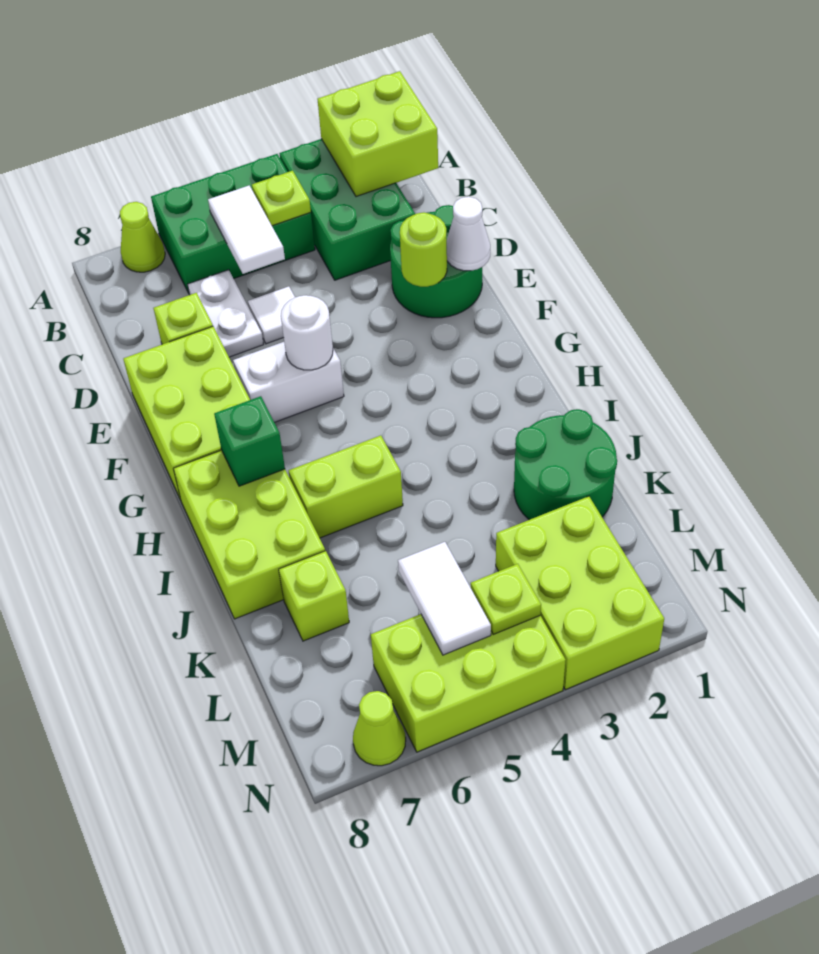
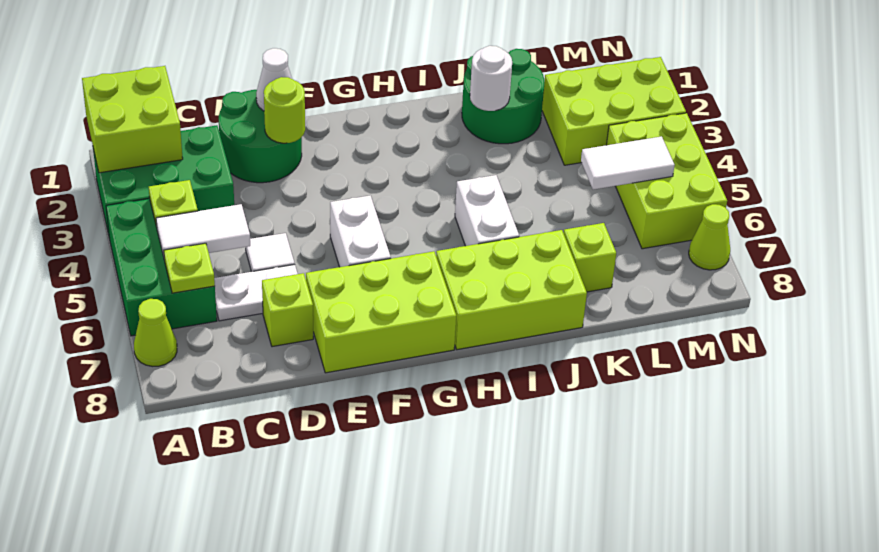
white round brick F5 level 2 -> white round brick J2 level 2
green brick H7 level 2 -> none
lime brick I5:I6 level 1 -> white brick I5:I6 level 1
lime plate M4 level 2 -> lime plate B6 level 2

